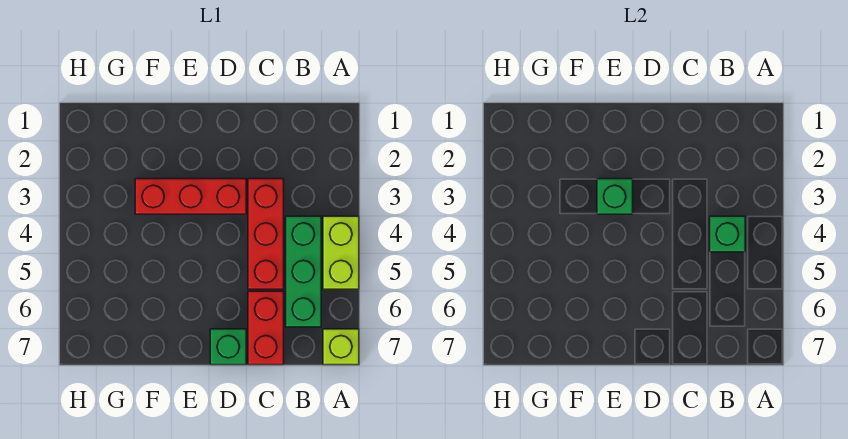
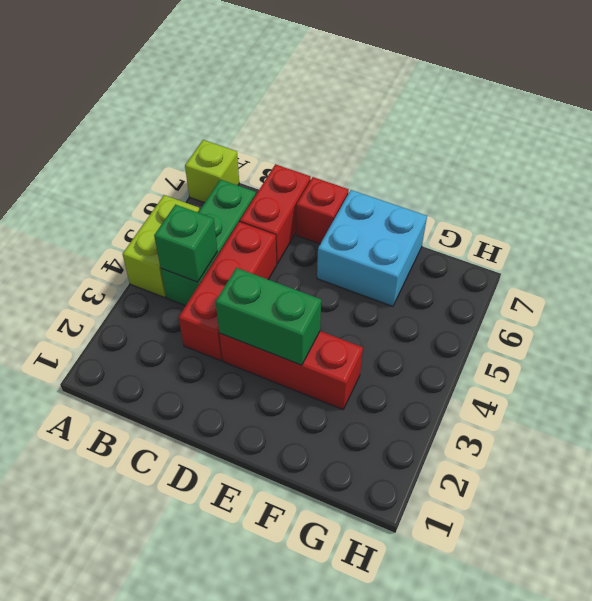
green brick D7 level 1 -> red brick D7 level 1
green brick E3 level 2 -> green brick D3:E3 level 2
none -> cyan brick E6:F7 level 1

